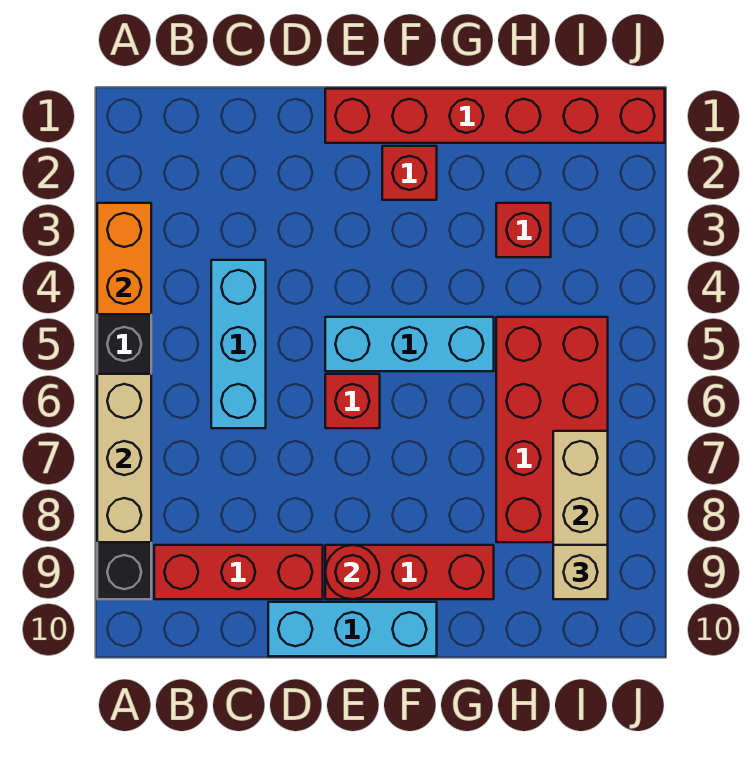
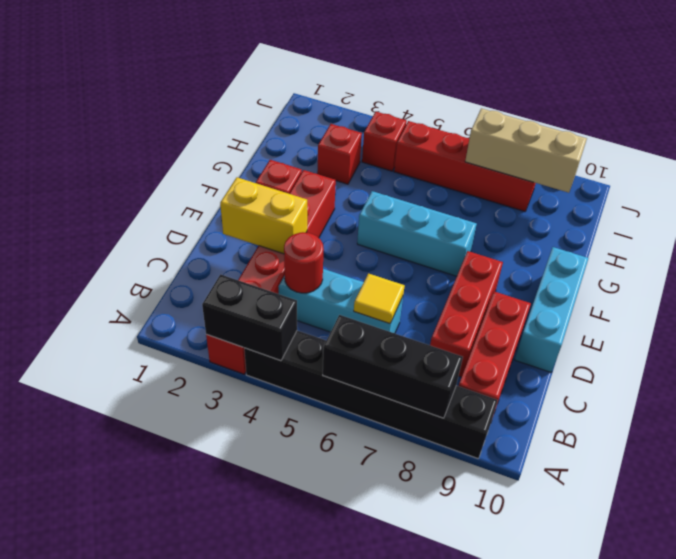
orange brick A3:A4 level 2 -> black brick A3:A4 level 2
tan brick A6:A8 level 2 -> black brick A6:A8 level 2
none -> yellow tile C6 level 2
none -> yellow brick D2:D3 level 2
red brick E1:J1 level 1 -> red brick A3:F3 level 1
cyan brick E5:G5 level 1 -> cyan brick F5:F7 level 1
red brick E6 level 1 -> red brick I4 level 1
red brick E9:G9 level 1 -> red brick C8:E8 level 1
red round brick E9 level 2 -> red round brick C4 level 2
red brick H5:I8 level 1 -> red brick I5:I8 level 1
tan brick I9 level 3 -> none

